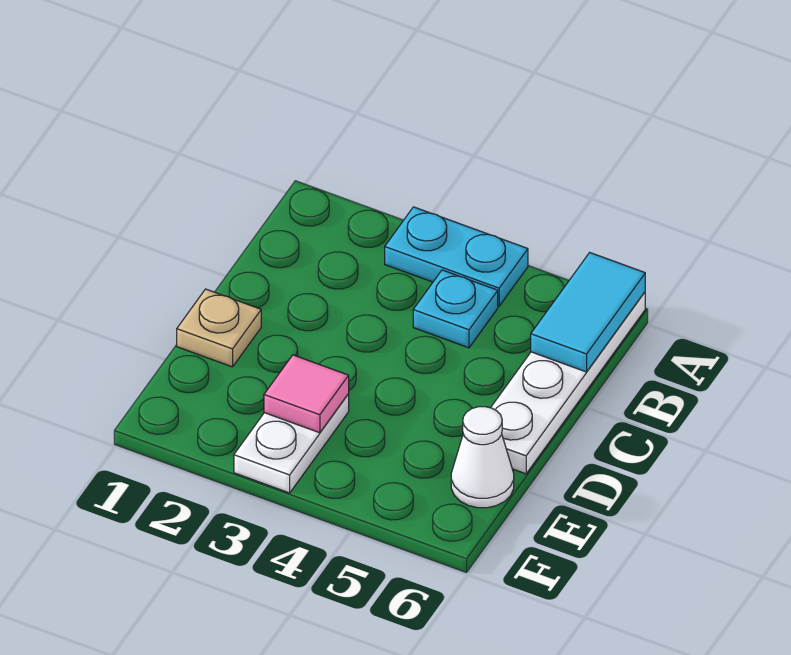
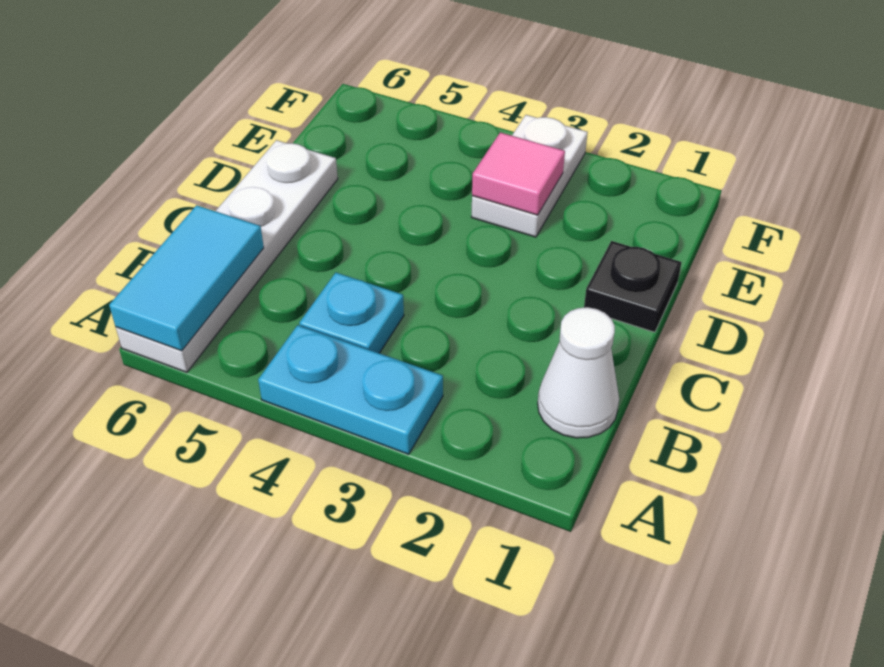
tan plate D1 level 1 -> black plate D1 level 1
white cone E6 level 1 -> white cone B1 level 1

